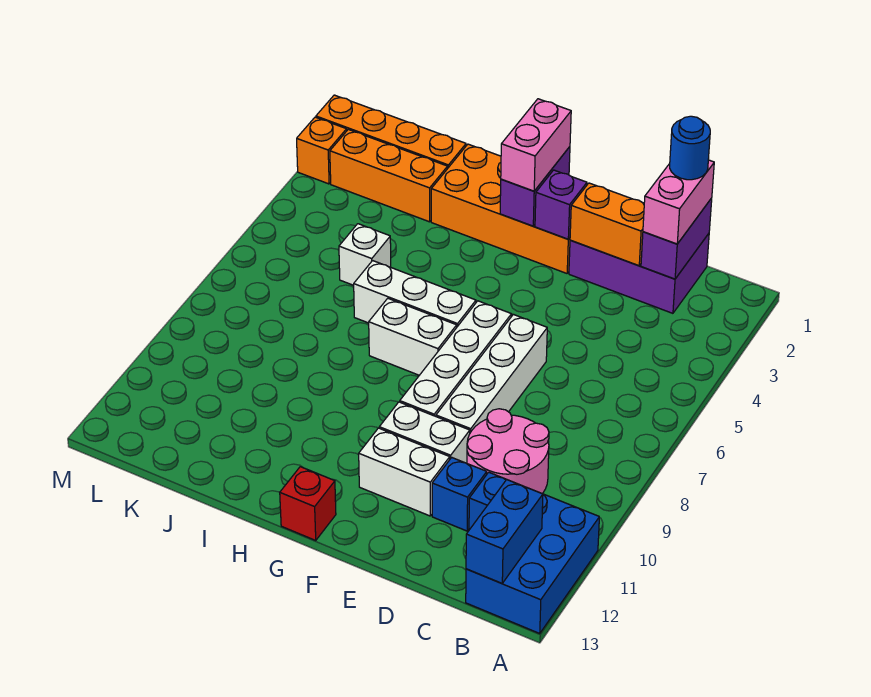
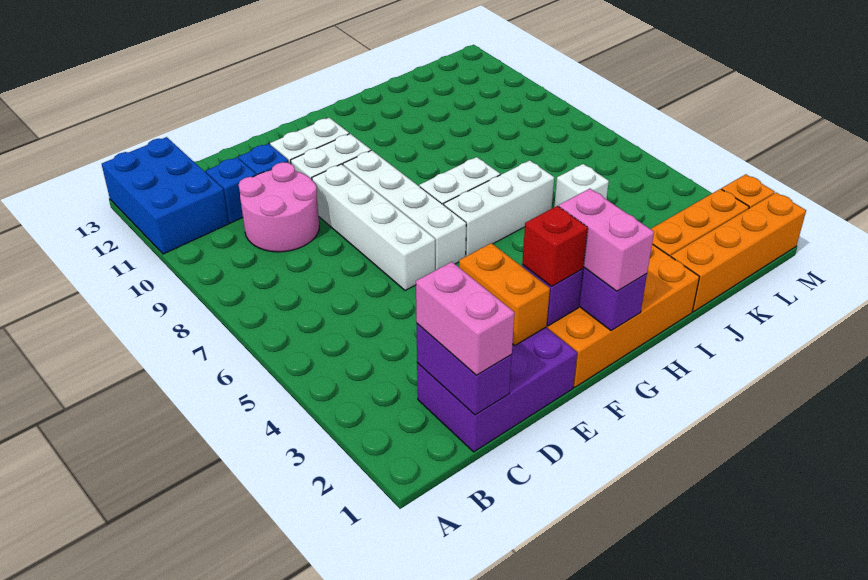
blue brick B12:B13 level 2 -> none
blue round brick C1 level 4 -> none
orange brick D2:E2 level 2 -> orange brick E2:E3 level 2
red brick G13 level 1 -> red brick F2 level 3

